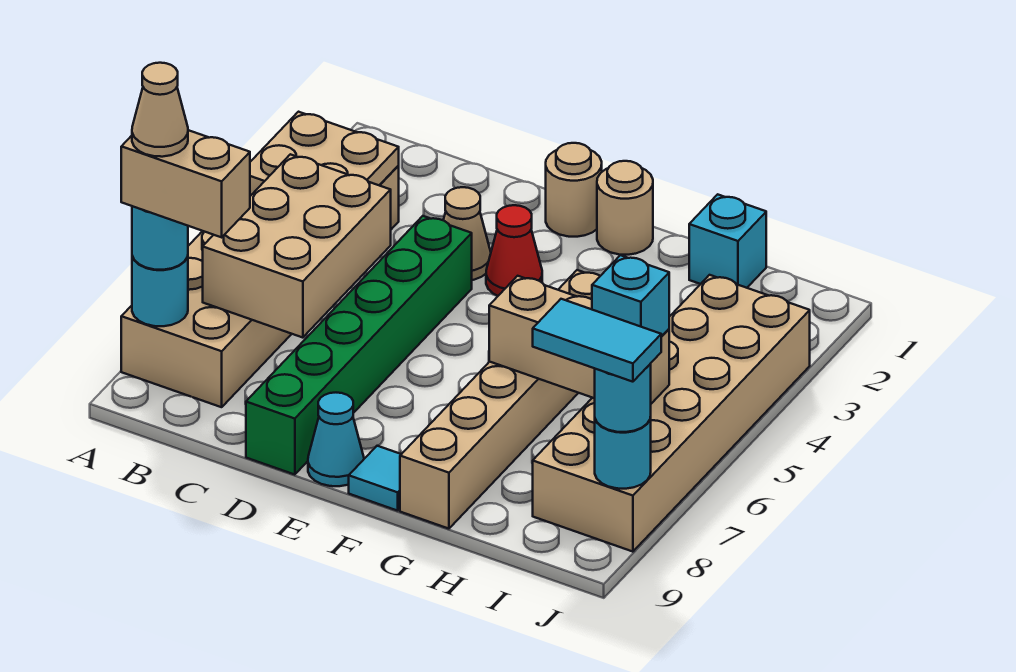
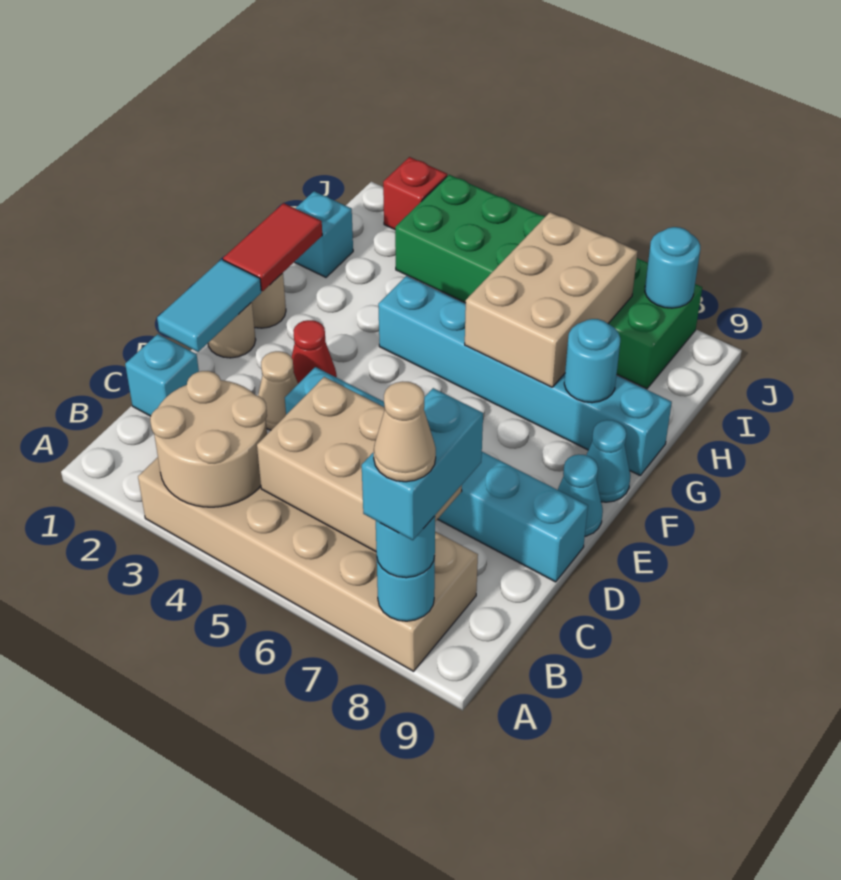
tan plate A3:B4 level 2 -> tan round brick A3:B4 level 2
tan brick A8:B8 level 4 -> cyan brick A8:B8 level 4
green brick D4:D9 level 1 -> cyan brick D4:D9 level 1
none -> red tile F1:G1 level 2
cyan tile F9 level 1 -> cyan cone F9 level 1
tan brick G4:G9 level 1 -> cyan brick G4:G9 level 1
tan brick G6:I6 level 2 -> tan brick G6:I7 level 2
tan brick I3:J8 level 1 -> green brick I3:J8 level 1
cyan brick I6 level 3 -> cyan brick C1 level 1
cyan tile I8:J8 level 4 -> cyan tile D1:E1 level 2
none -> red brick J2 level 1
cyan round brick J8 level 3 -> cyan round brick G8 level 2

